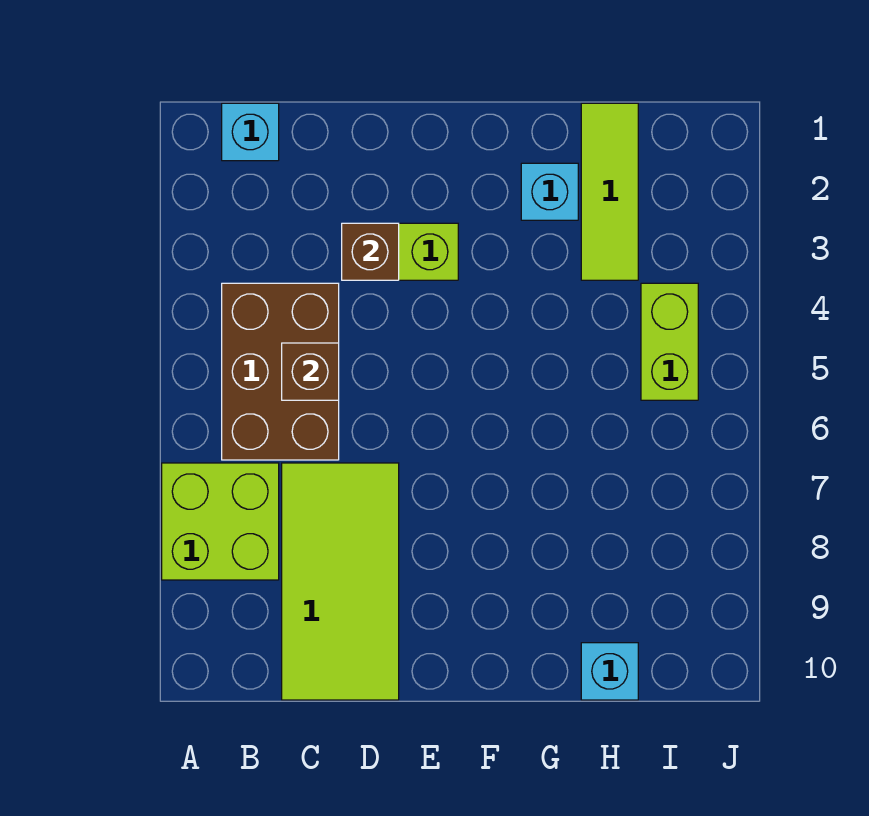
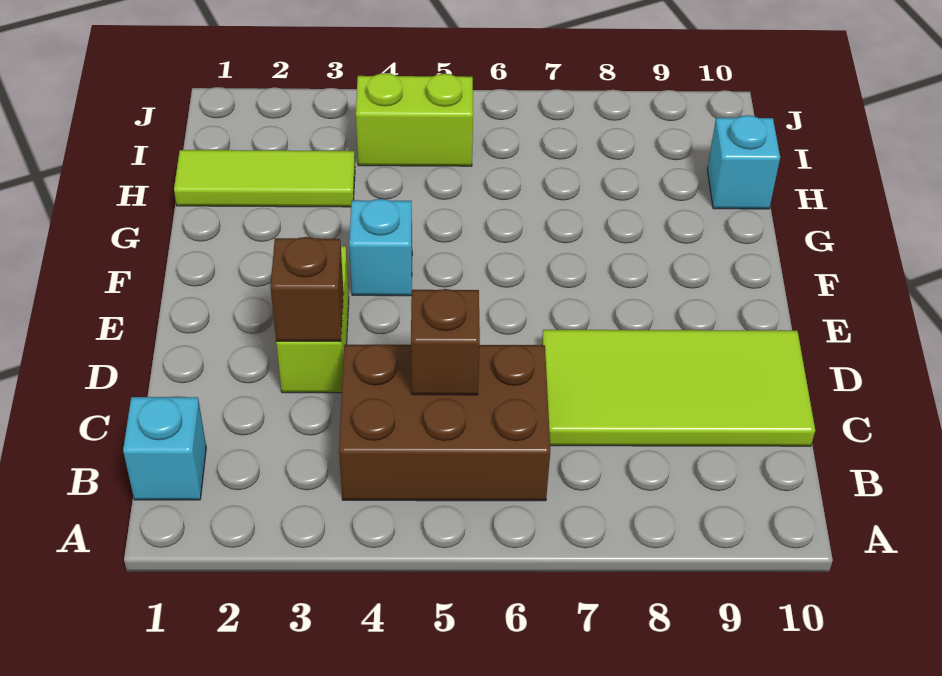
lime brick A7:B8 level 1 -> none
cyan brick G2 level 1 -> cyan brick F4 level 1

